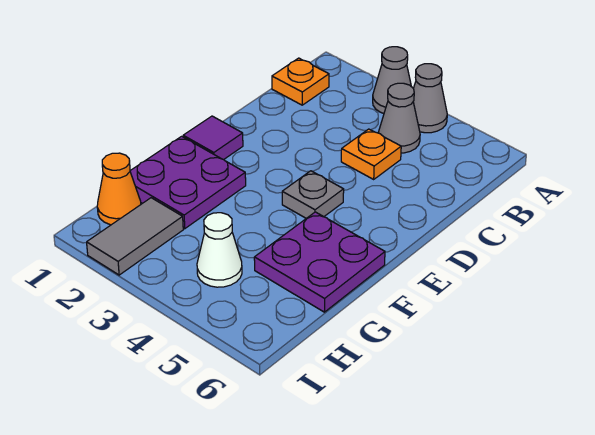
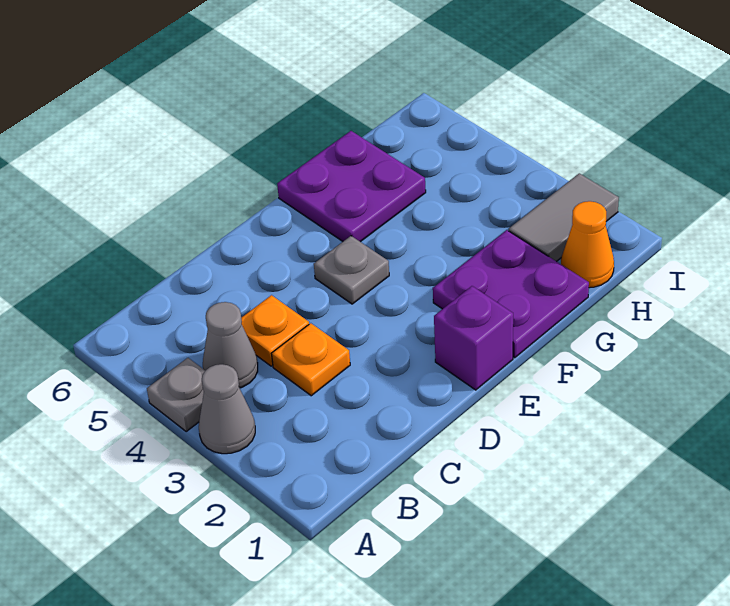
grey cone A4 level 1 -> grey plate A4 level 1
orange plate B1 level 1 -> orange plate C3 level 1
purple tile E1 level 1 -> purple brick E1 level 1
white cone H4 level 1 -> none

